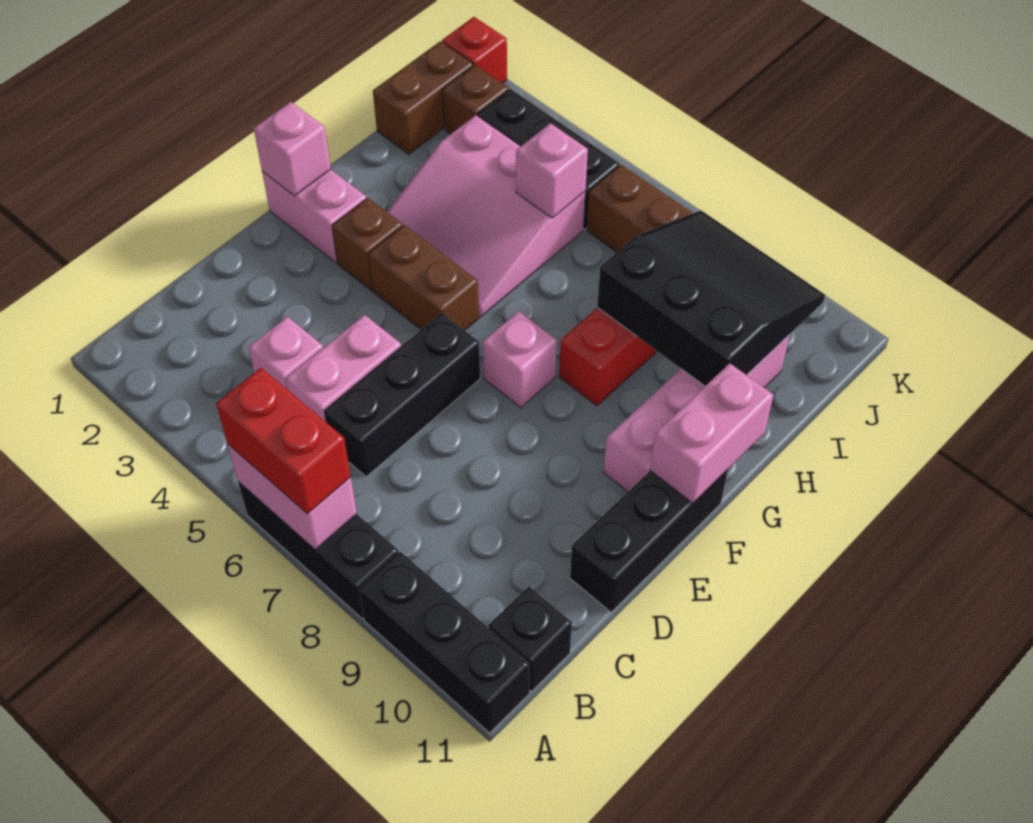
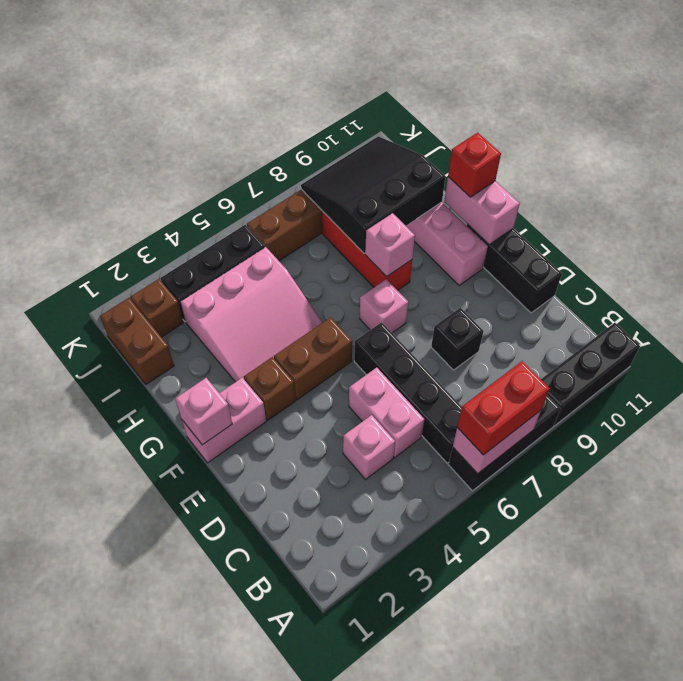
black brick B11 level 1 -> black brick D8 level 1
black brick C6:E6 level 1 -> black brick B6:E6 level 1
pink brick I5 level 2 -> pink brick G8 level 2
red brick K1 level 1 -> red brick G11 level 3

